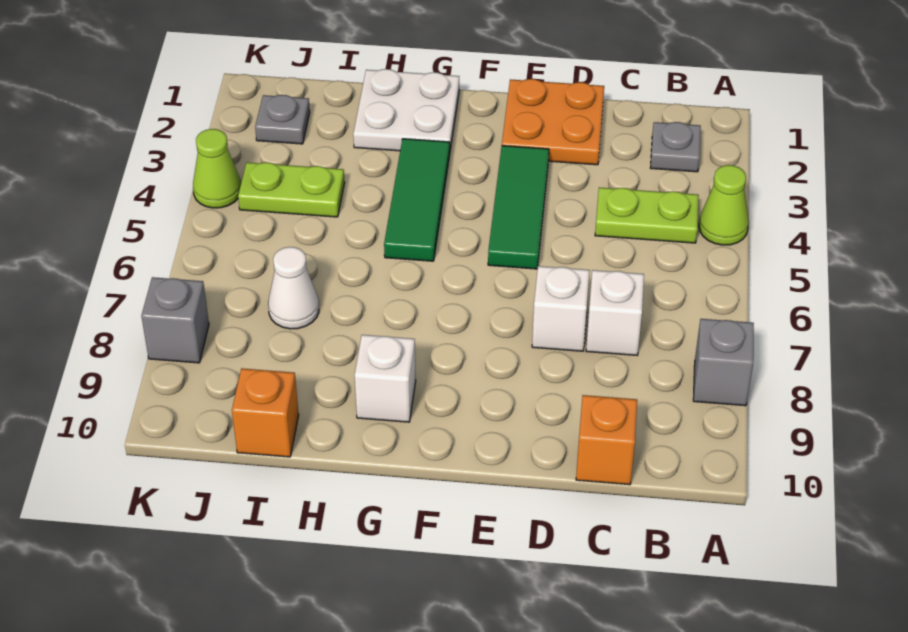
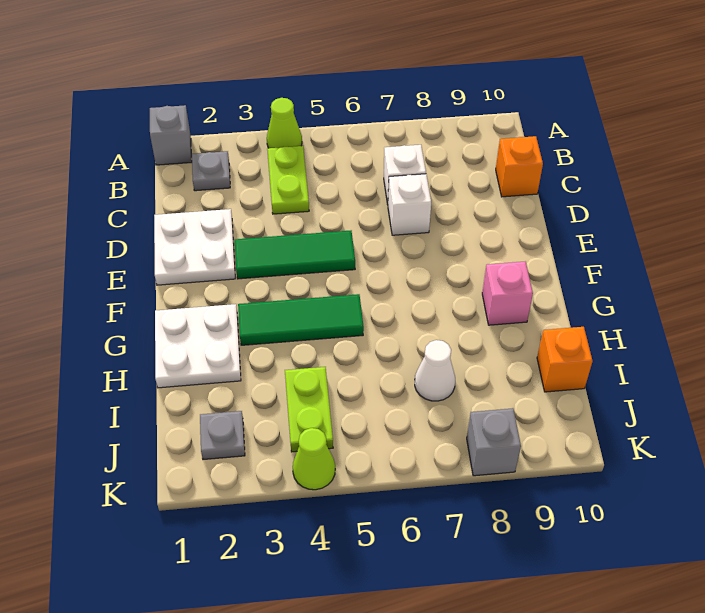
grey brick A8 level 1 -> grey brick A1 level 1
orange plate D1:E2 level 1 -> white plate D1:E2 level 1
white brick G9 level 1 -> pink brick G9 level 1

